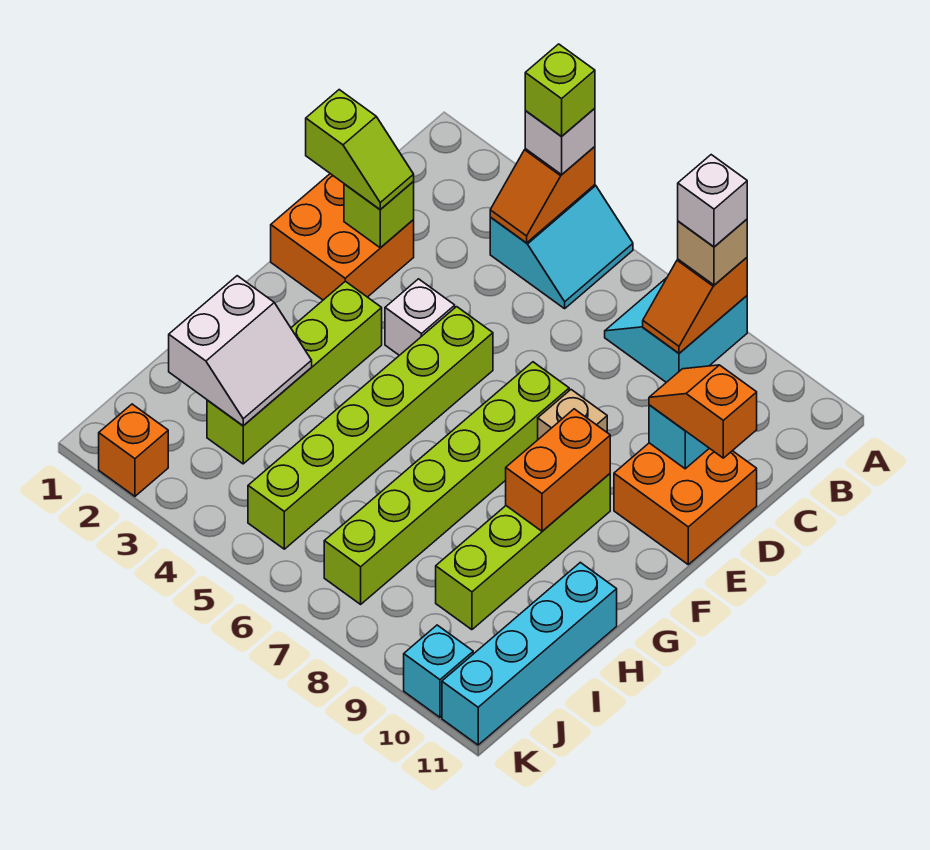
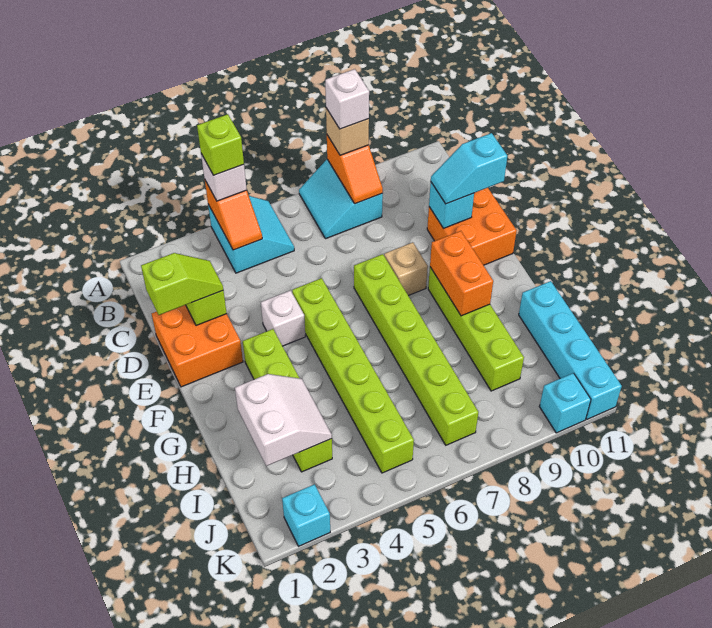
orange slope D10:D11 level 3 top 11 -> cyan slope D10:D11 level 3 top 11
orange brick K2 level 1 -> cyan brick K2 level 1

